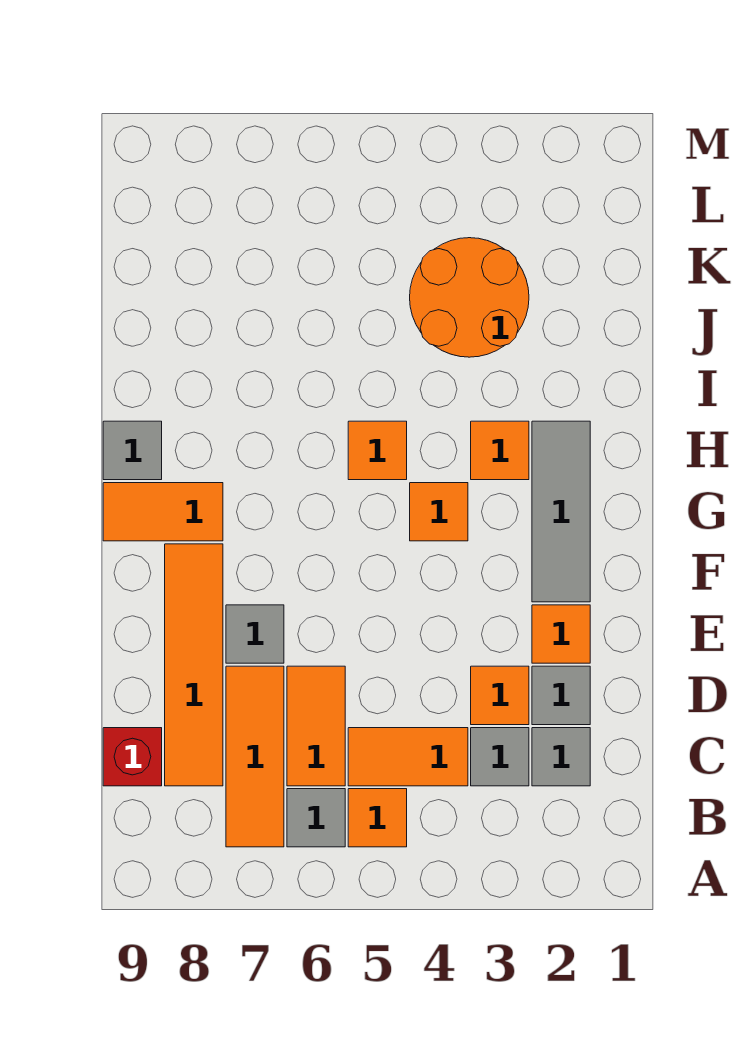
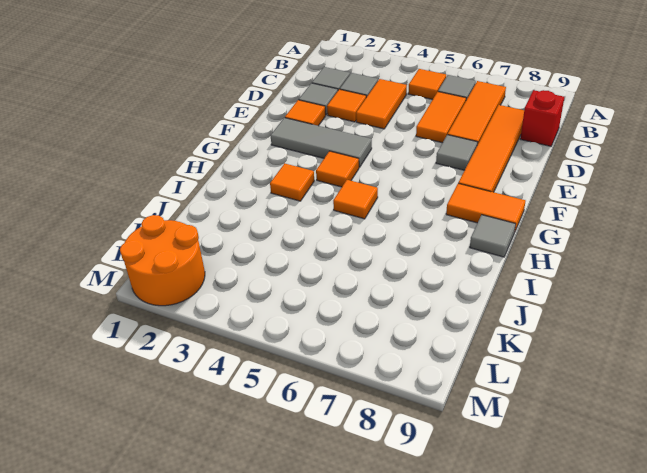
orange tile C4:C5 level 1 -> orange tile C4:D4 level 1
grey tile F2:H2 level 1 -> grey tile F2:F4 level 1
orange round brick J3:K4 level 1 -> orange round brick L1:M2 level 1

